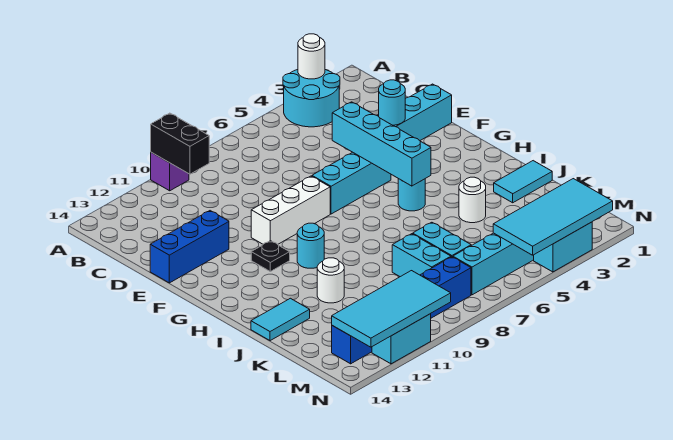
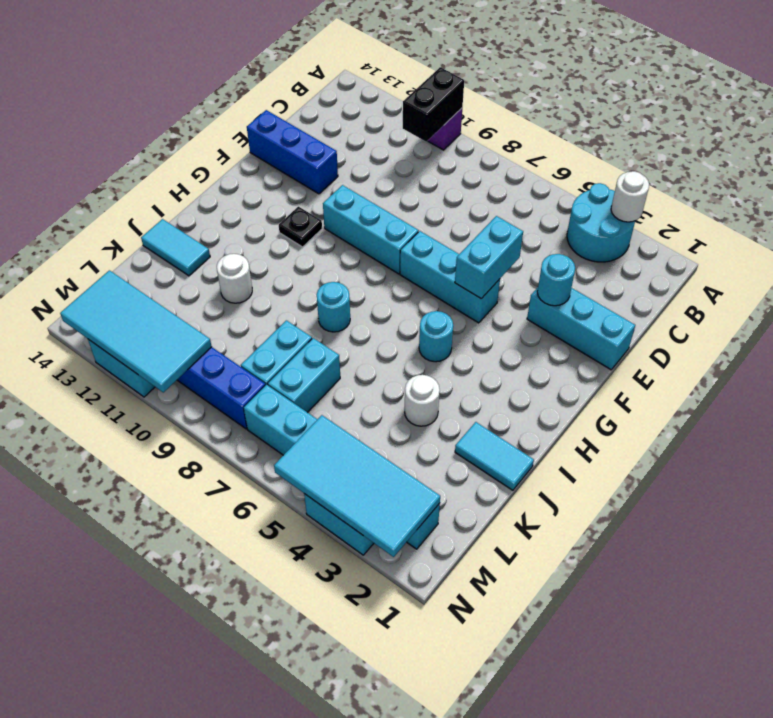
cyan brick E5:H5 level 2 -> cyan brick E5:F5 level 2
white brick F8:F10 level 1 -> cyan brick F8:F10 level 1
cyan round brick H10 level 1 -> cyan round brick I8 level 1

